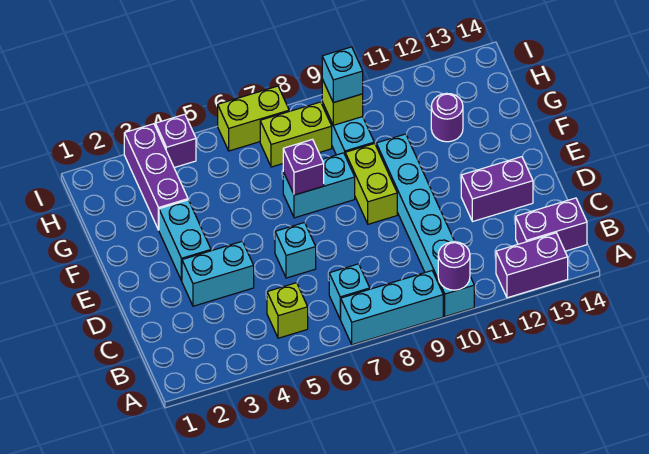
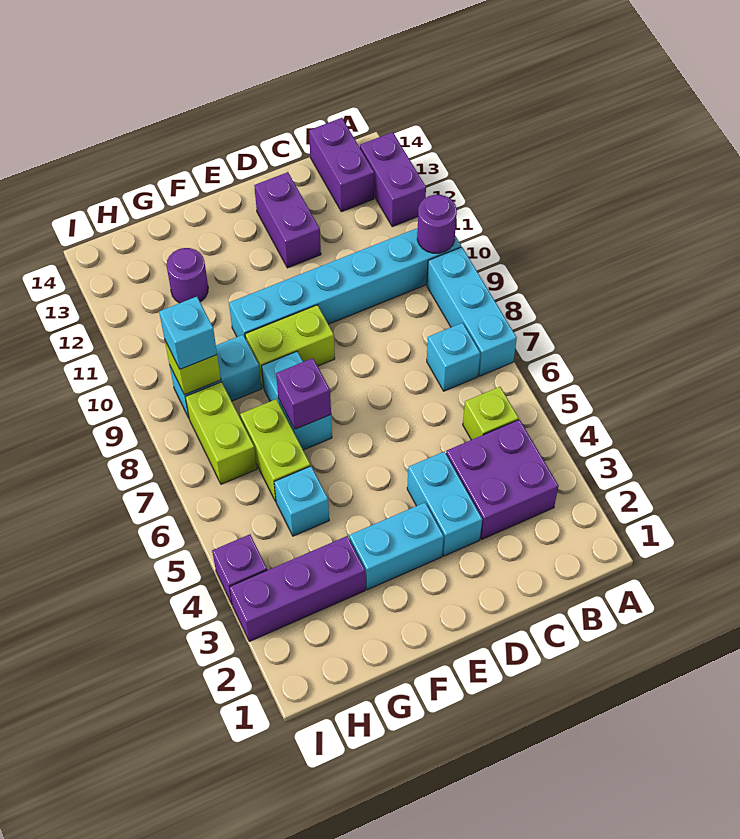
none -> purple brick B3:C4 level 1
cyan brick D6 level 1 -> cyan brick G5 level 1
lime brick I6:I7 level 1 -> lime brick G6:G7 level 1

